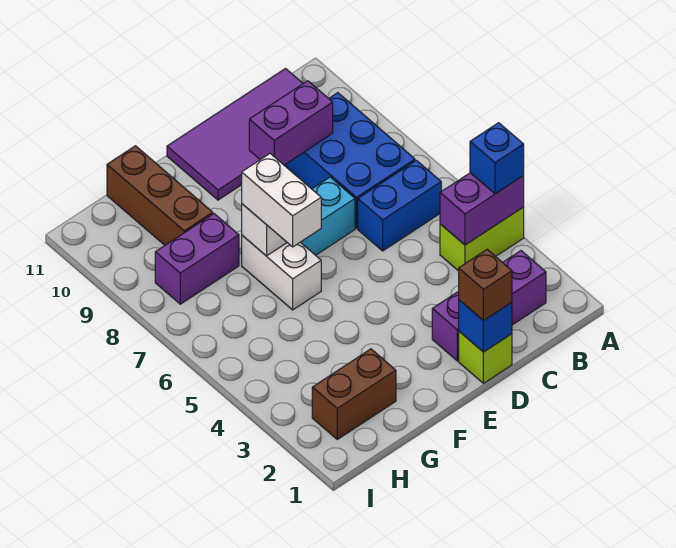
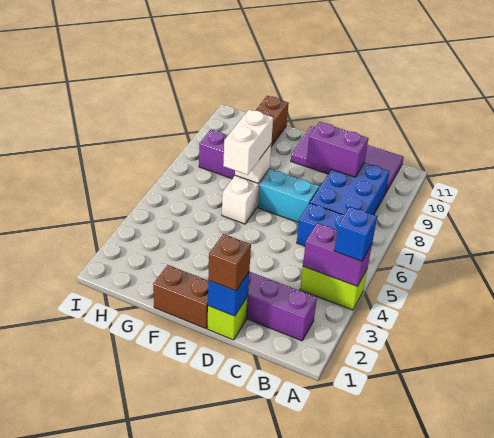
brown brick G2:H2 level 1 -> brown brick E1:F1 level 1

